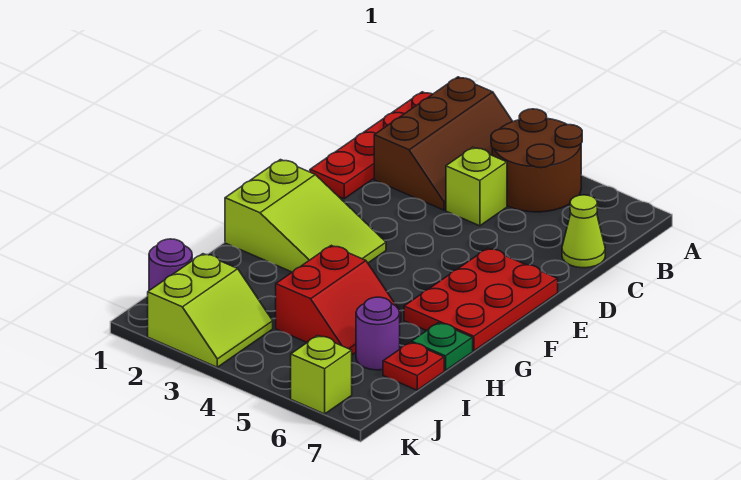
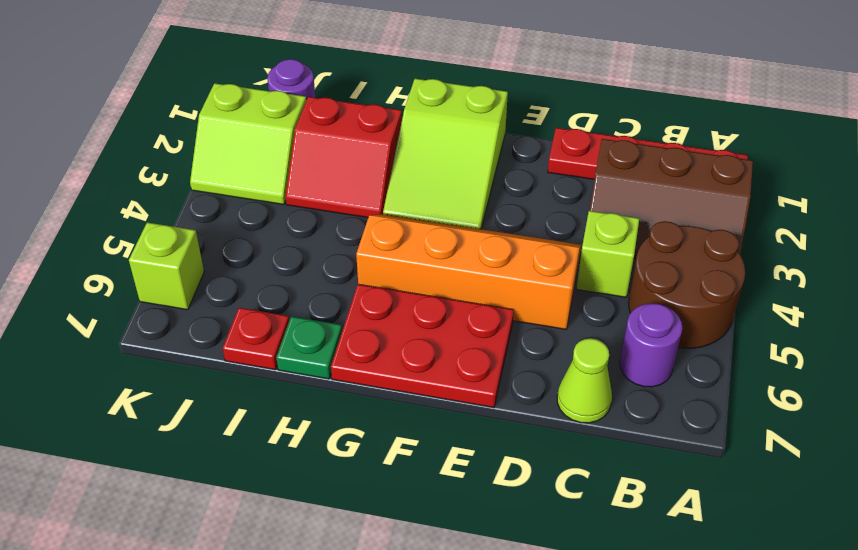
none -> orange slope D4:G5 level 1 top 5
red slope H4:I5 level 1 top 4 -> red slope H2:I3 level 1 top 2
purple round brick I6 level 1 -> purple round brick B6 level 1

